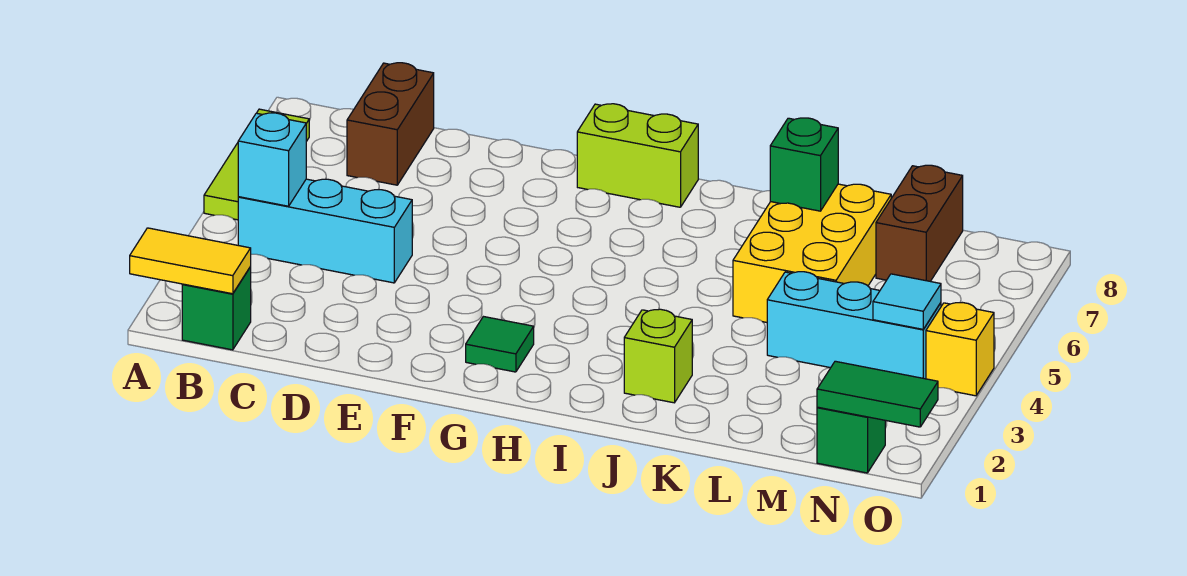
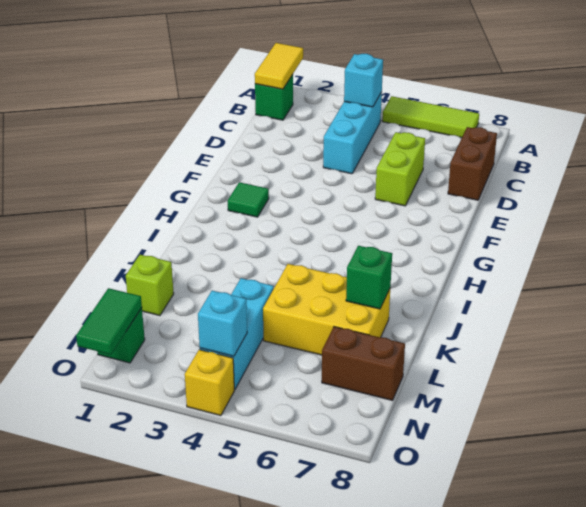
brown brick C7:C8 level 1 -> brown brick C8:D8 level 1
lime brick G8:H8 level 1 -> lime brick D6:E6 level 1
lime brick J2 level 1 -> lime brick L1 level 1
cyan tile N4 level 2 -> cyan brick N4 level 2

